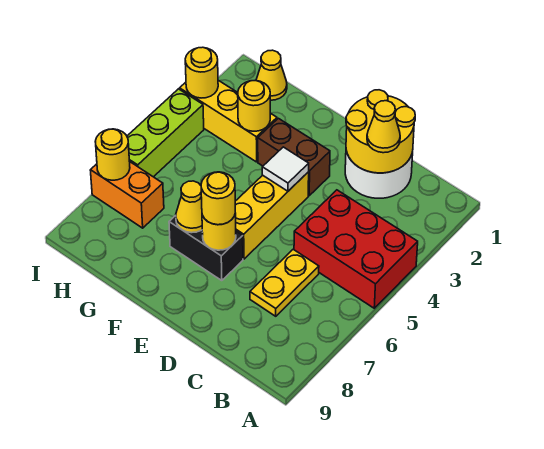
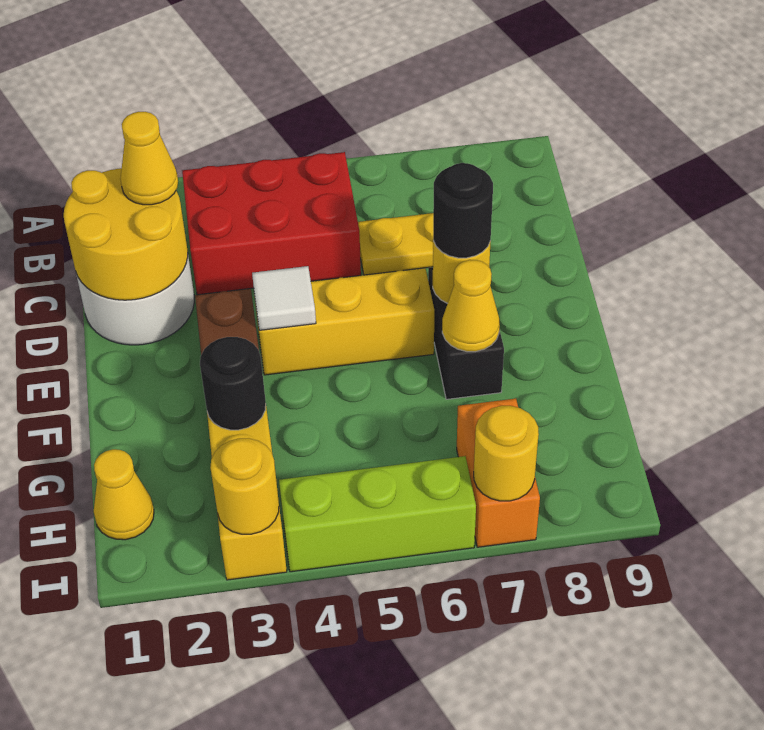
red brick A4:C5 level 1 -> red brick B3:C5 level 1
yellow round brick E7 level 3 -> black round brick E7 level 3
yellow round brick G3 level 2 -> black round brick G3 level 2

